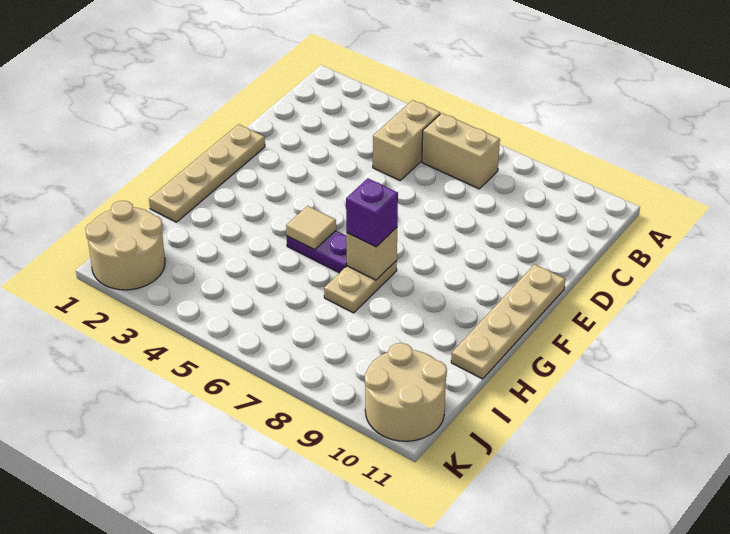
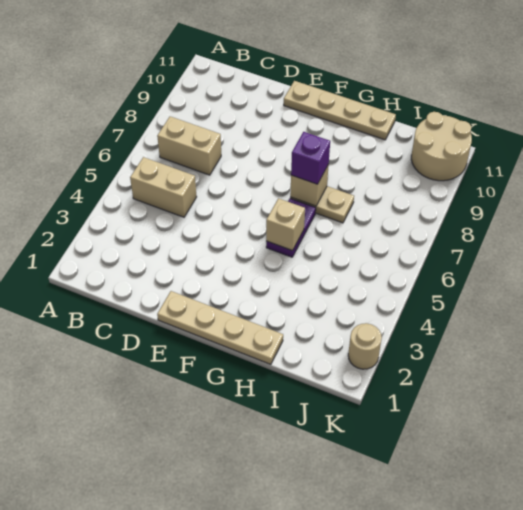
tan brick B6:B7 level 1 -> tan brick B7:C7 level 1
tan tile G5 level 2 -> tan brick G5 level 2
tan round brick J1:K2 level 1 -> tan round brick K2 level 1

